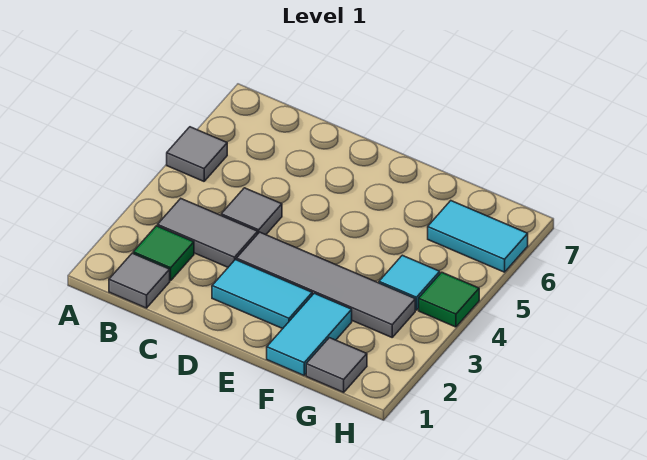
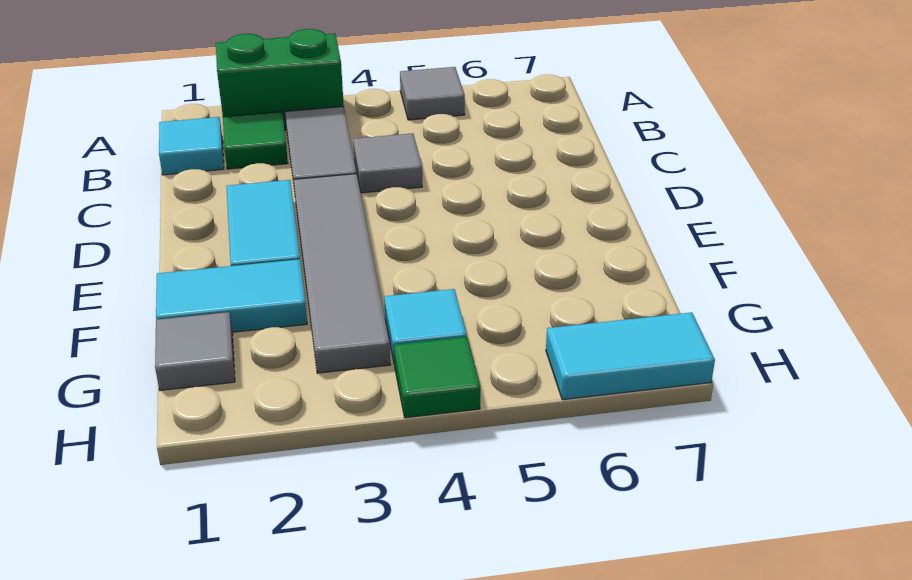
none -> green brick A2:A3 level 1
grey tile B1 level 1 -> cyan tile B1 level 1
cyan tile G6:H6 level 1 -> cyan tile H6:H7 level 1

